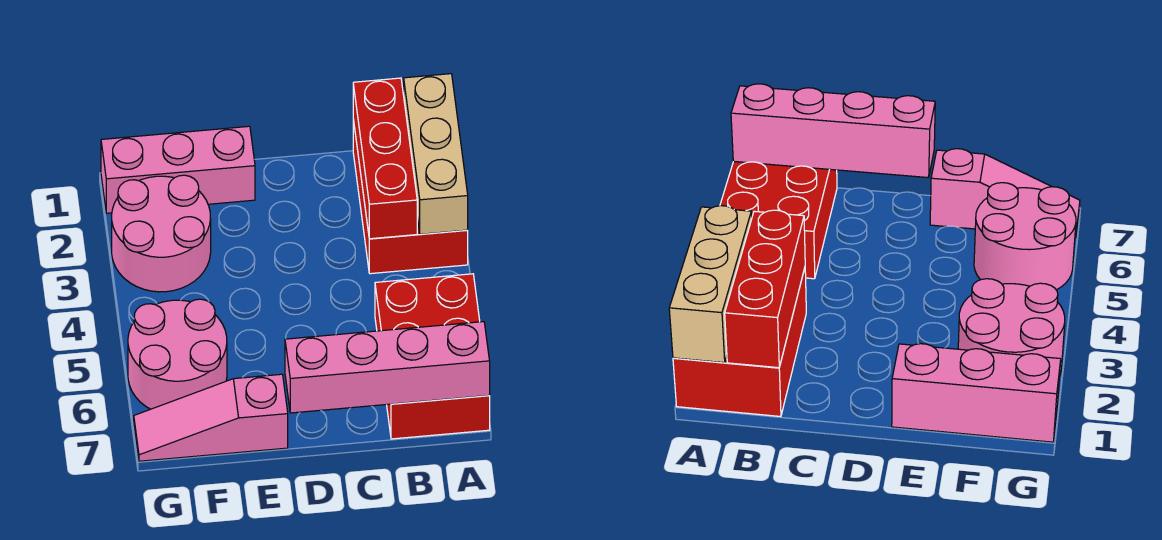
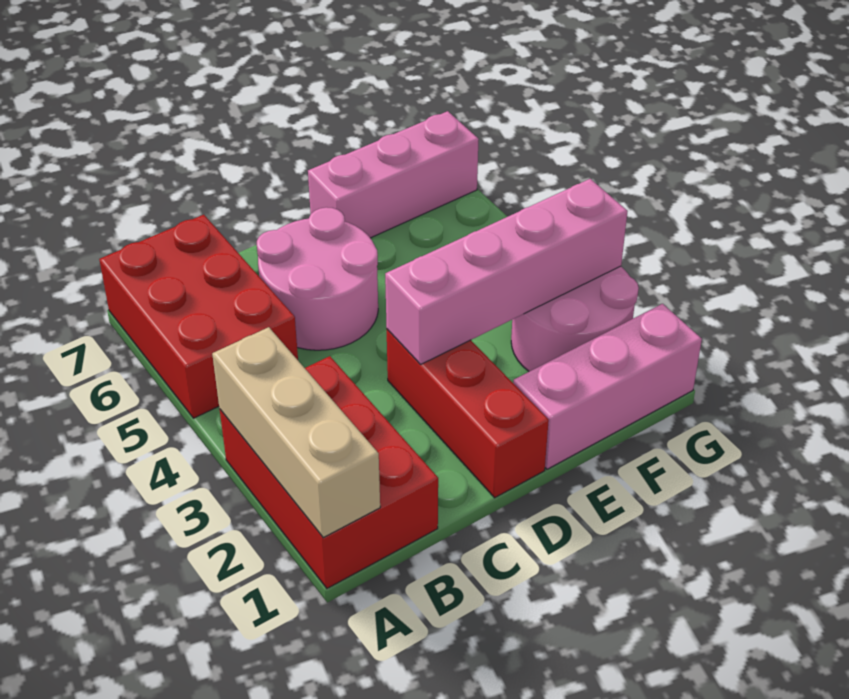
pink brick A7:D7 level 2 -> pink brick D3:G3 level 2
red brick B1:B3 level 2 -> red brick D1:D3 level 1
pink slope E7:G7 level 1 top E -> pink brick E7:G7 level 1
pink round brick F5:G6 level 1 -> pink round brick C5:D6 level 1

